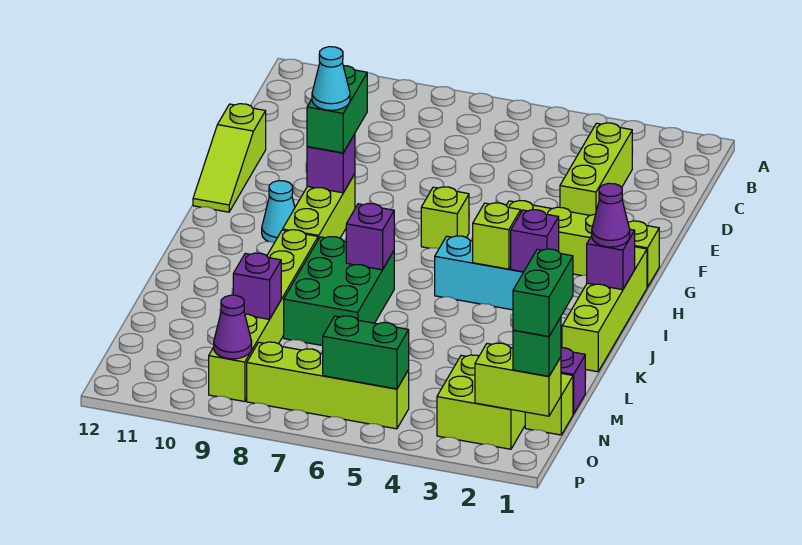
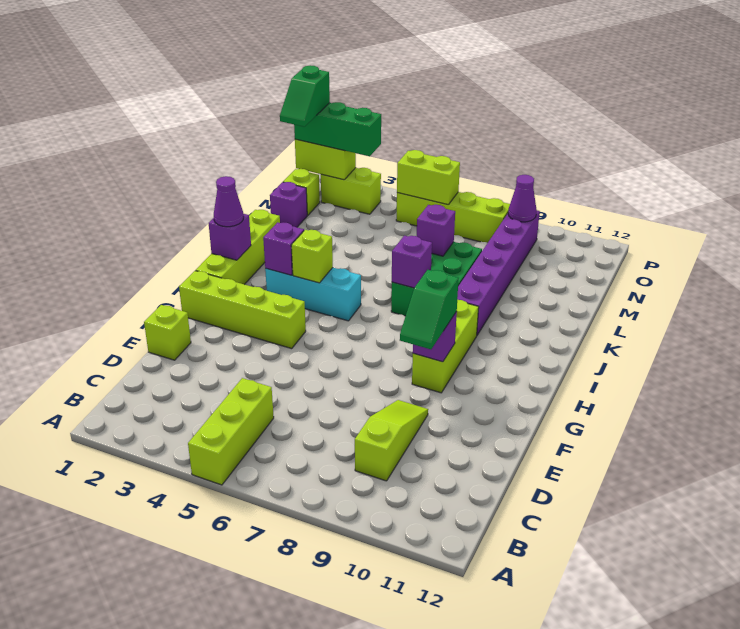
lime brick C3:E3 level 1 -> lime brick A5:C5 level 1
lime slope E12:G12 level 1 top E -> lime slope C9:E9 level 1 top C
green brick F9:G9 level 3 -> green slope F9:G9 level 3 top G
lime brick G6 level 1 -> lime brick E1 level 1
cyan cone G9 level 4 -> none
cyan cone H10 level 1 -> none
lime brick J9:O9 level 1 -> purple brick J9:O9 level 1
purple brick M9 level 2 -> purple brick L7 level 2
green brick N1:O1 level 4 -> green slope N1:O1 level 4 top O
lime brick N2:O3 level 1 -> lime brick O2:O3 level 1
green brick O1 level 3 -> green brick O1:O3 level 3
green brick O5:O6 level 2 -> lime brick O5:O6 level 2

